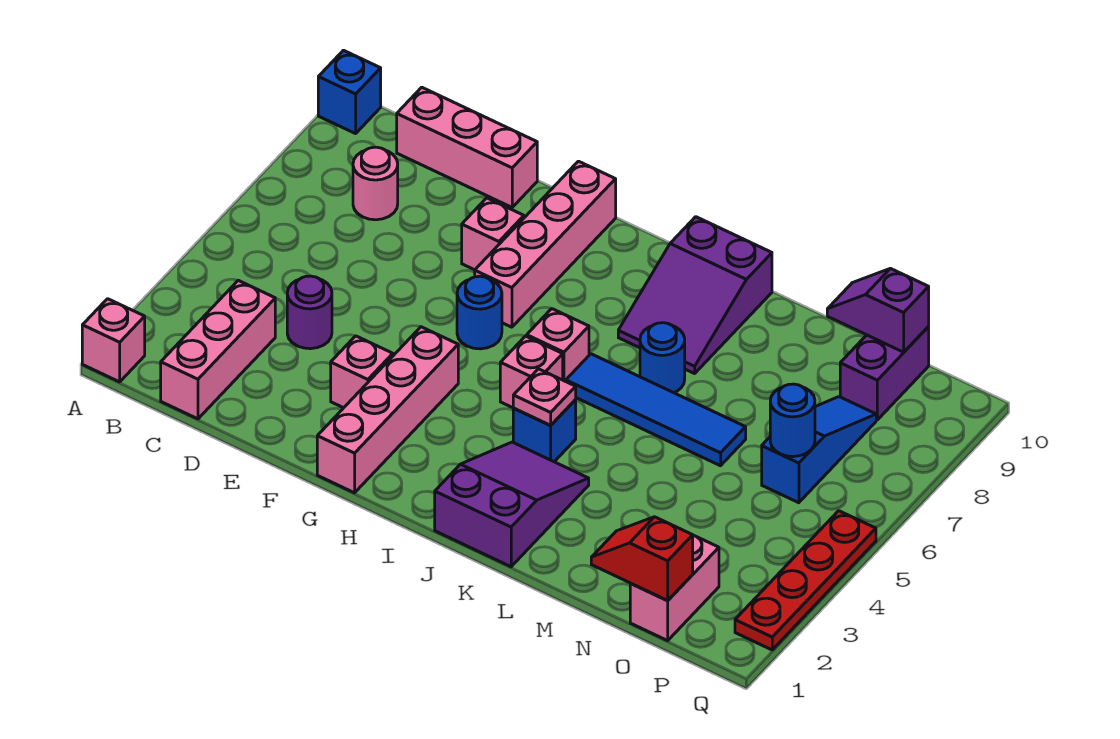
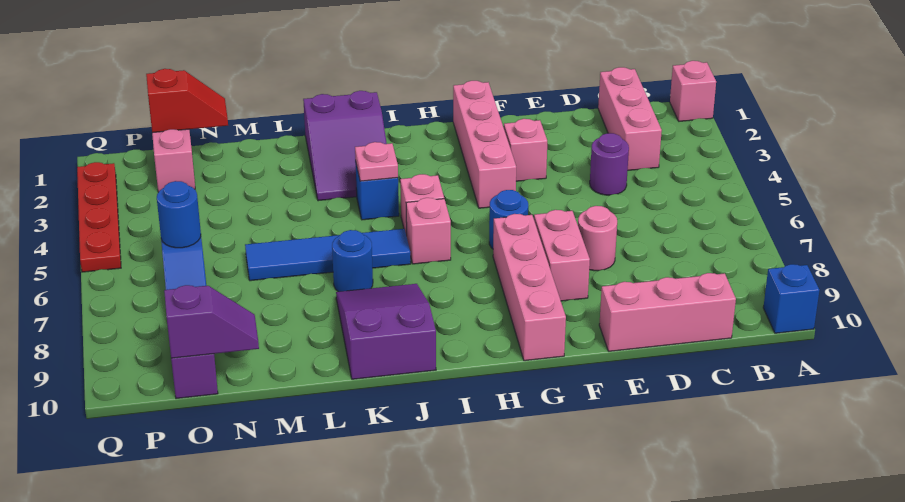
pink round brick C8 level 1 -> pink round brick E7 level 1
pink brick F8 level 1 -> pink brick F7:F8 level 1

